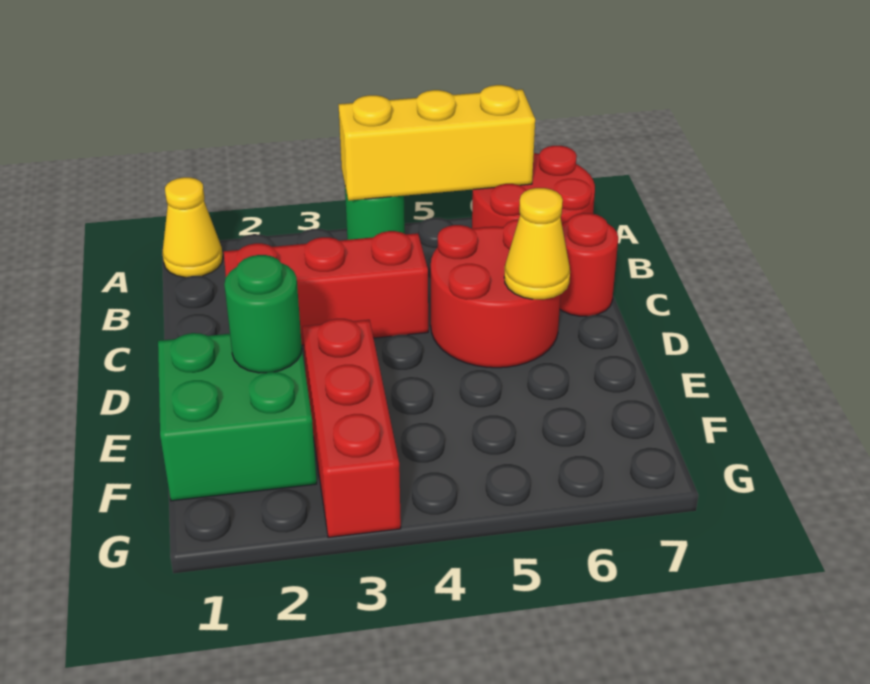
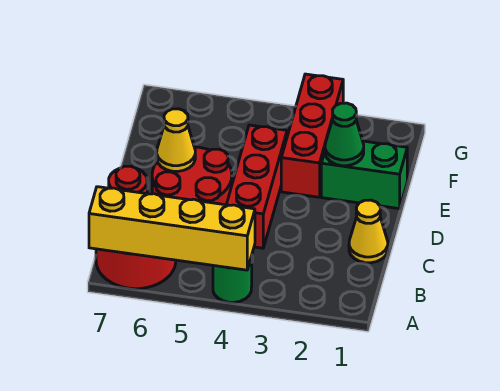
yellow cone A1 level 1 -> yellow cone C1 level 1
yellow brick A4:A6 level 2 -> yellow brick A4:A7 level 2
red brick C2:C4 level 1 -> red brick C4:E4 level 1
green brick E1:F2 level 1 -> green brick E1:E2 level 1
green round brick E2 level 2 -> green cone E2 level 2

